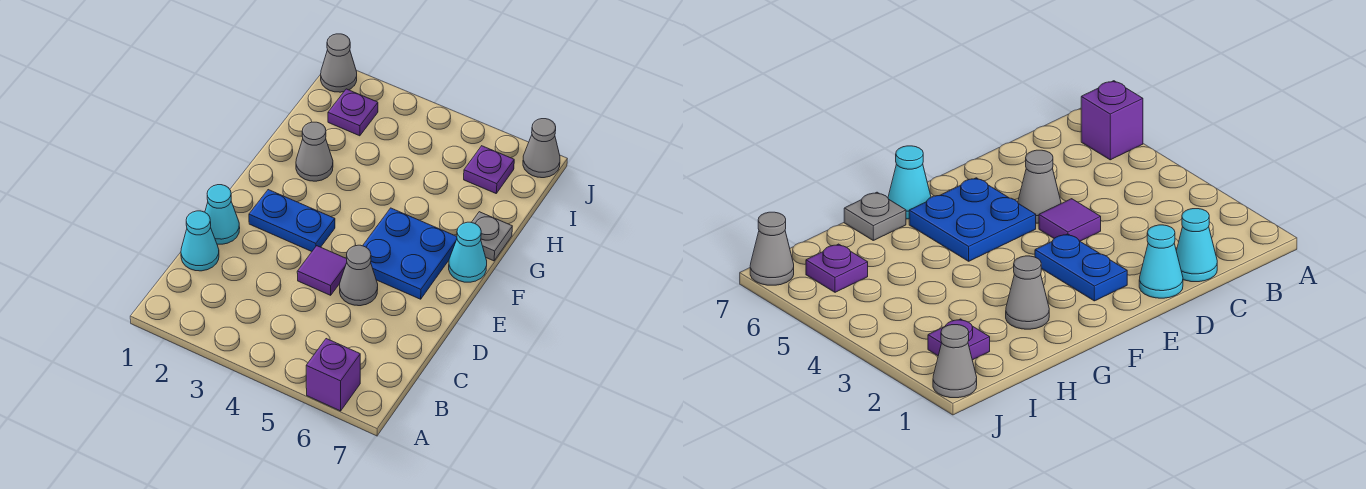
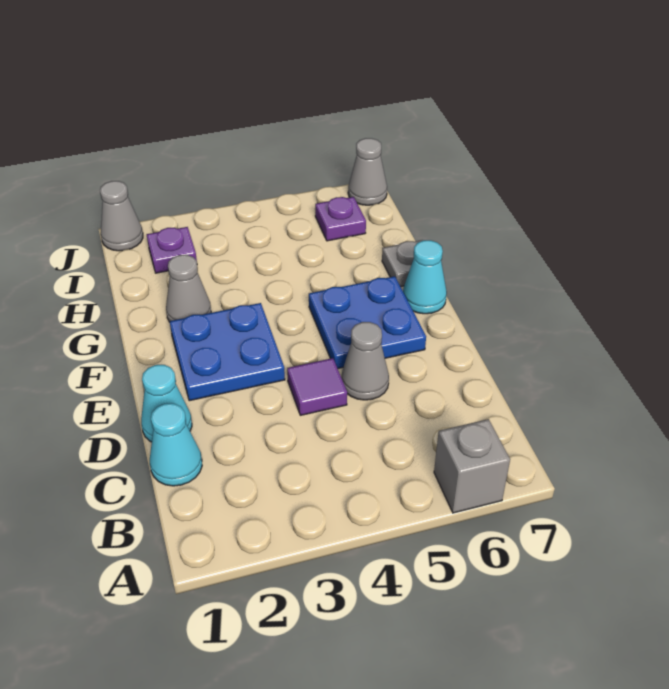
purple brick A6 level 1 -> grey brick A6 level 1
blue plate E2:E3 level 1 -> blue plate E2:F3 level 1

